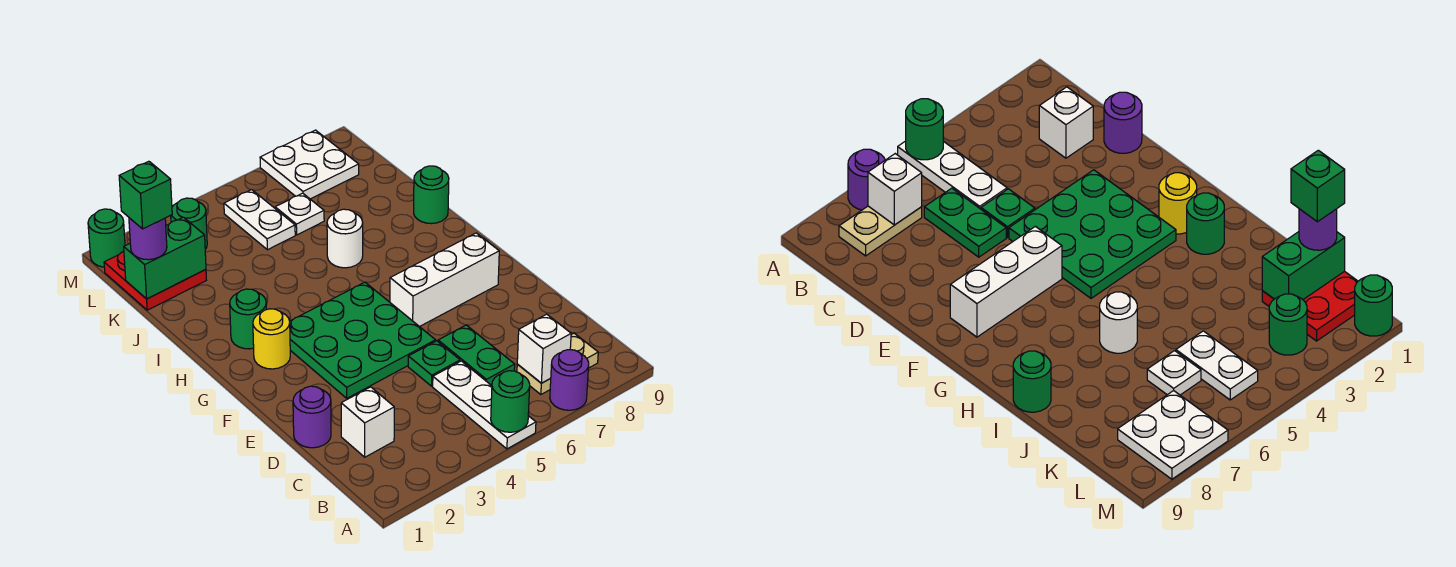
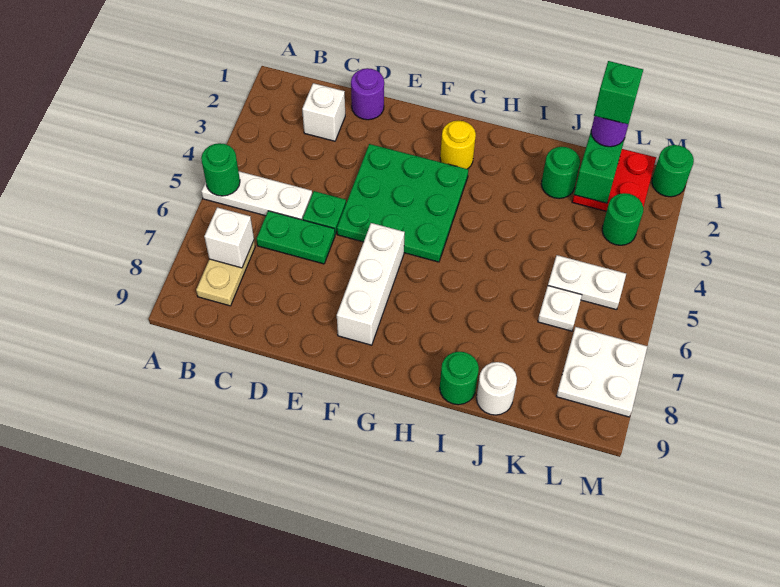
purple round brick A7 level 1 -> none
green round brick H2 level 1 -> green round brick J2 level 1
white round brick I6 level 1 -> white round brick J9 level 1

